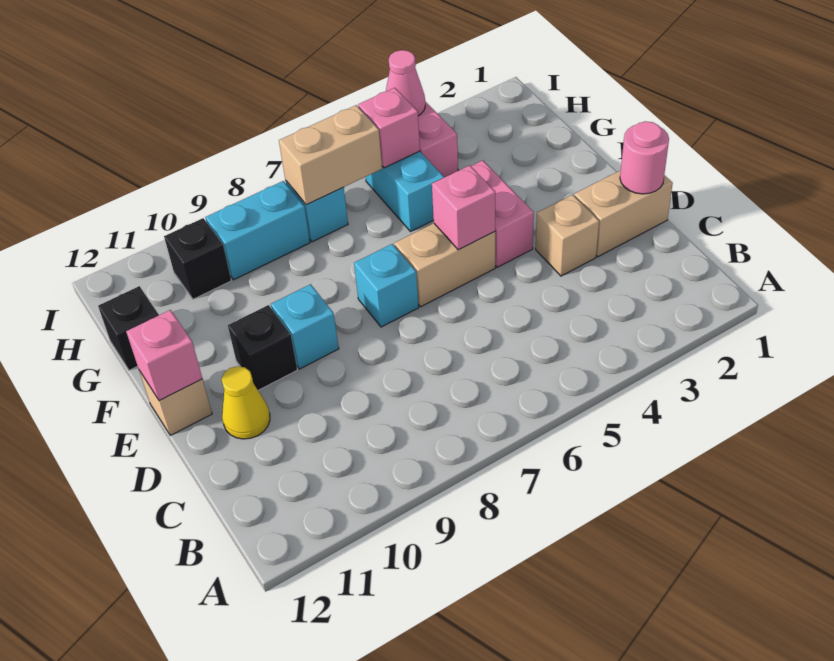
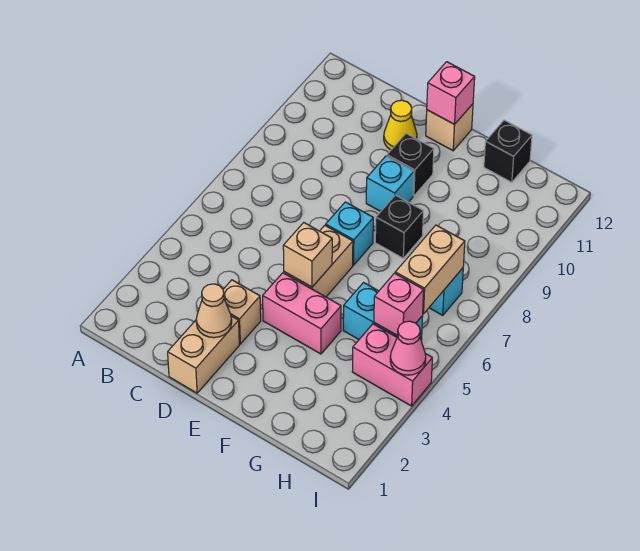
pink round brick D1 level 2 -> none
none -> tan cone D2 level 2
pink brick E5 level 2 -> tan brick E5 level 2
cyan brick H8:H9 level 1 -> none
black brick H10 level 1 -> black brick F8 level 1

